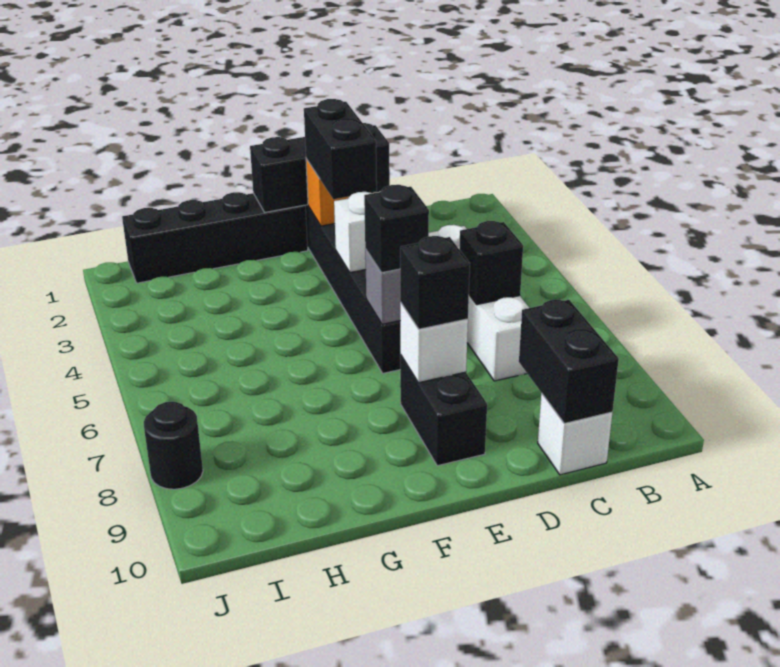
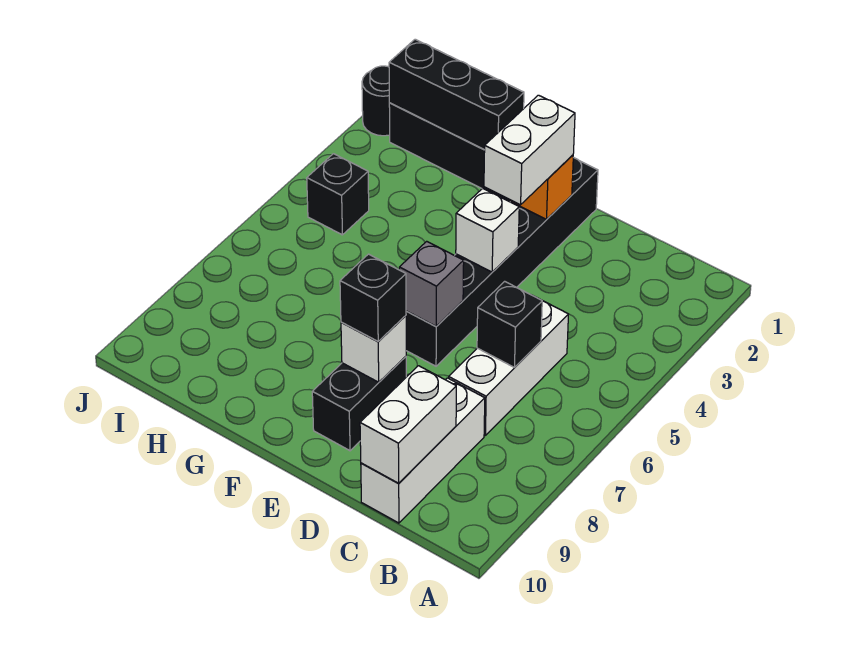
white brick C4:C7 level 1 -> white brick C5:C7 level 1
black brick C9:C10 level 2 -> white brick C9:C10 level 2
white brick C10 level 1 -> white brick C8:C10 level 1
black brick D1:F1 level 2 -> black brick G1:I1 level 2
black brick E2:E3 level 3 -> white brick E2:E3 level 3
black brick E6 level 3 -> black brick I4 level 1
black round brick J8 level 1 -> black round brick J1 level 1

